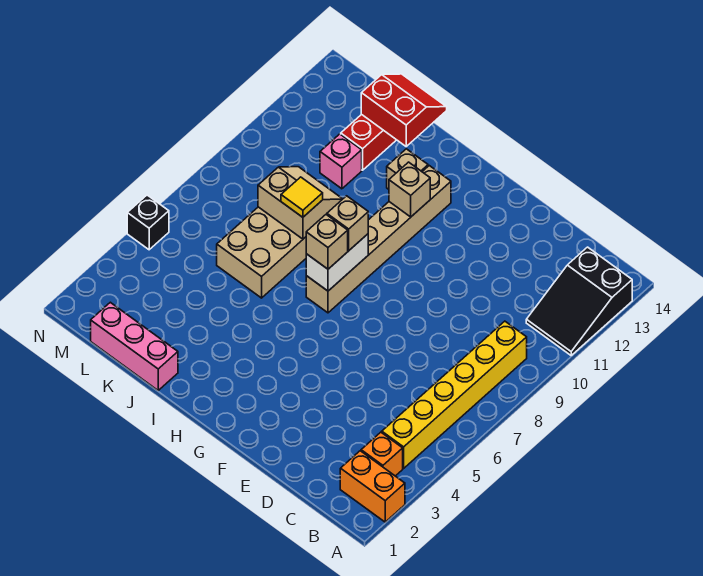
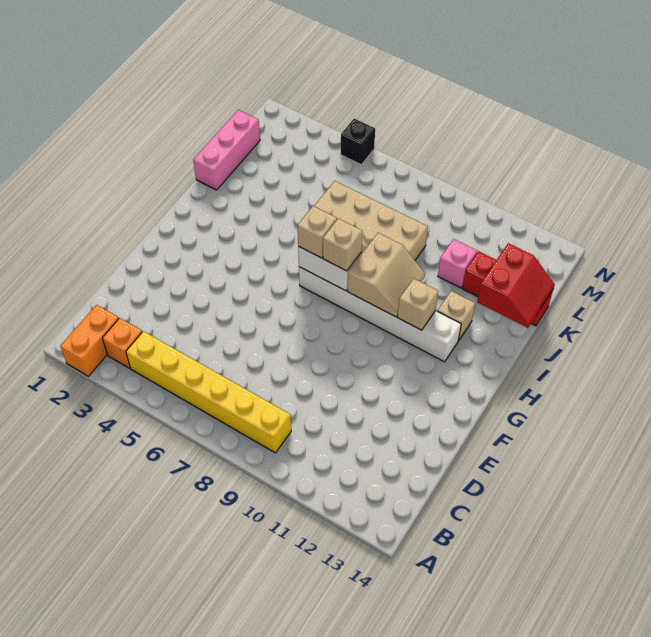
black slope A11:B13 level 1 top 13 -> none
tan brick H7:H12 level 1 -> white brick H7:H12 level 1
tan slope J8:K9 level 2 top 8 -> tan slope H9:I10 level 2 top 9
yellow tile J8 level 3 -> none

